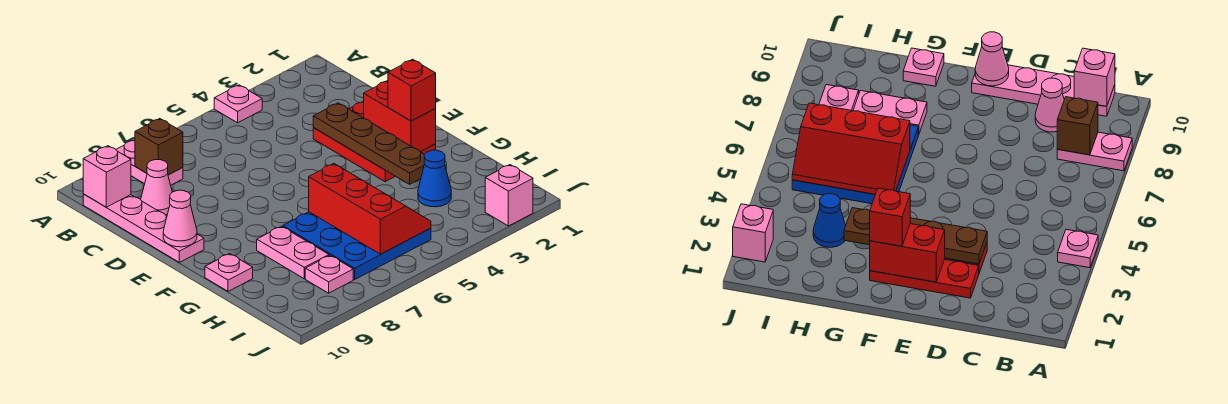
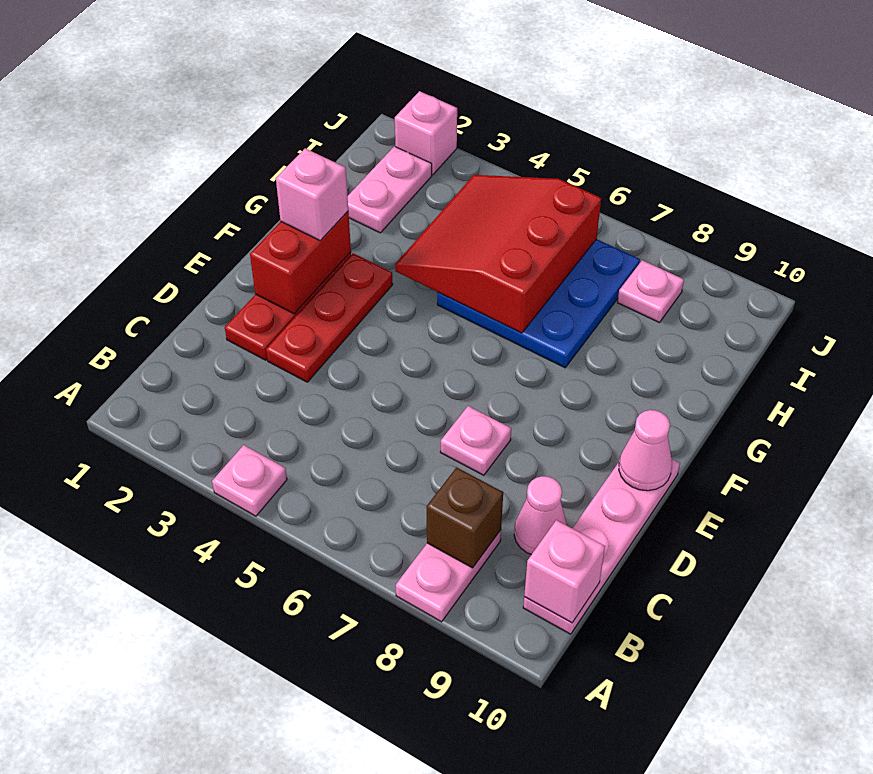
brown plate D3:G3 level 2 -> none
red brick F2 level 3 -> pink brick F2 level 3
red slope G5:I6 level 2 top 6 -> red slope G4:I6 level 2 top 6
pink plate G8:H8 level 1 -> pink plate H2:I2 level 1
pink plate G10 level 1 -> pink plate D7 level 1
blue cone H3 level 1 -> none

